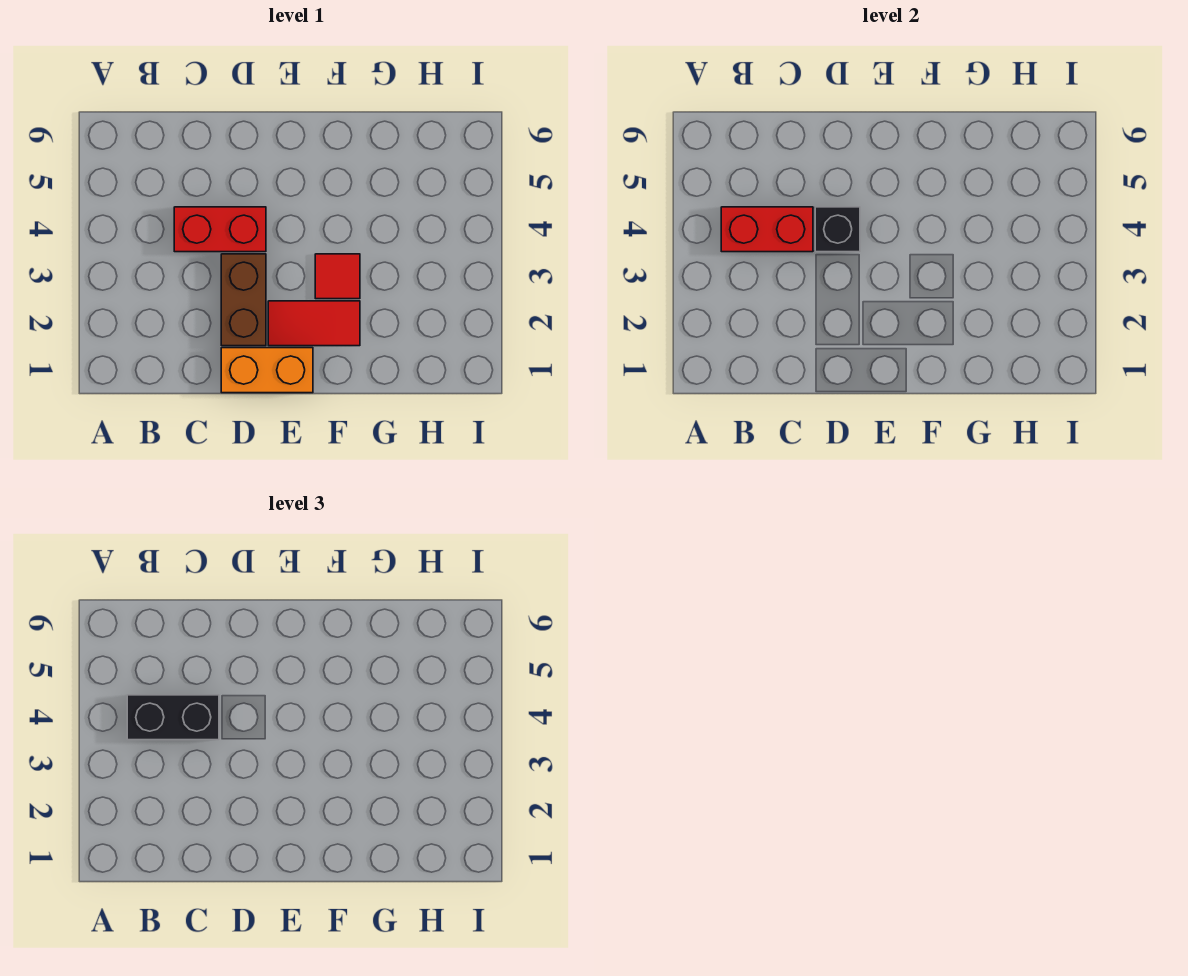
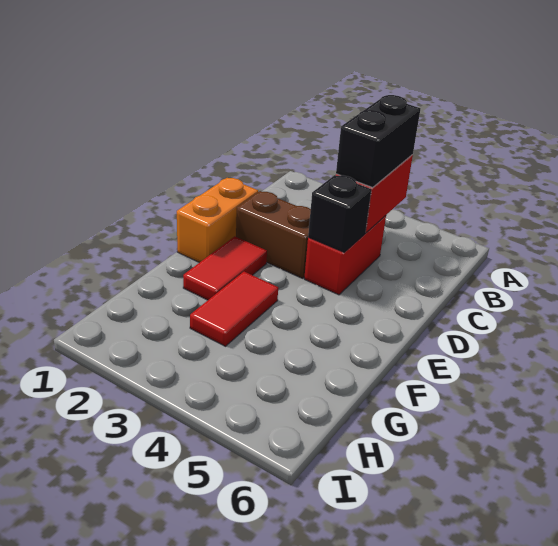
red tile F3 level 1 -> red tile F3:G3 level 1

